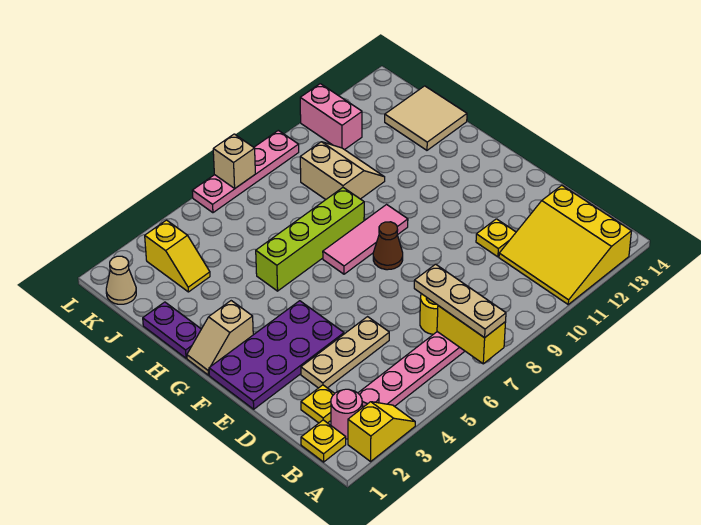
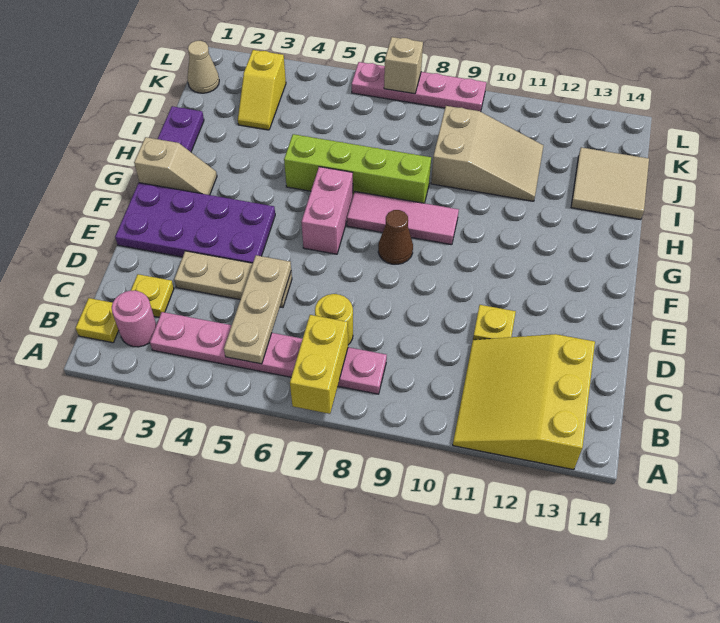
yellow slope A2:A3 level 1 top 2 -> none
tan plate A7:C7 level 3 -> tan plate B5:D5 level 2
tan slope G1:G2 level 1 top 2 -> tan slope G1:G2 level 1 top 1
tan slope I9:J10 level 1 top 9 -> tan slope I9:J11 level 1 top 9
pink brick K11:L11 level 1 -> pink brick F6:G6 level 1

